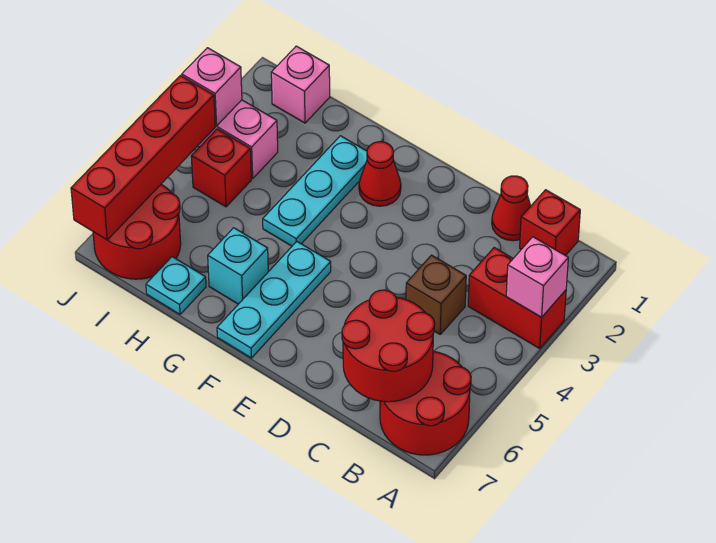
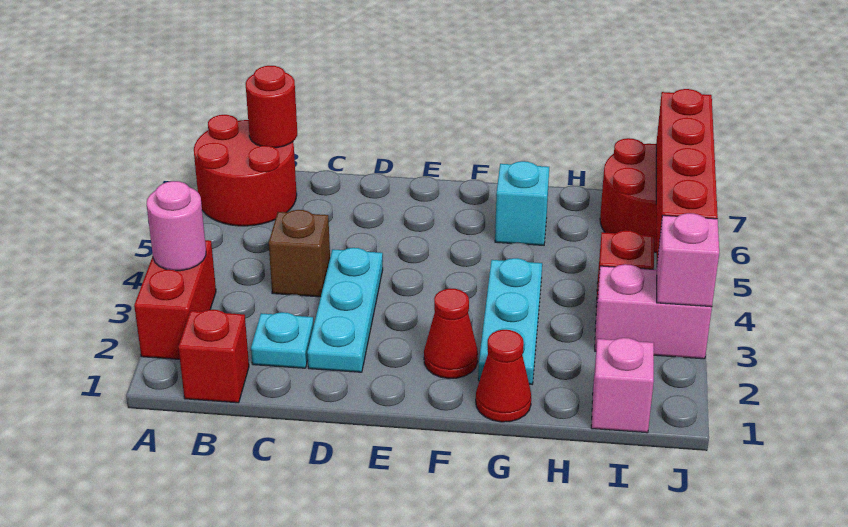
red brick A3:B3 level 1 -> red brick A2:A3 level 1
pink brick A3 level 2 -> pink round brick A3 level 2
red round brick B6:C7 level 2 -> red round brick B7 level 2
red cone C1 level 1 -> red cone G1 level 1
cyan plate F5:F7 level 1 -> cyan plate D2:D4 level 1
cyan plate H7 level 1 -> cyan plate C2 level 1

